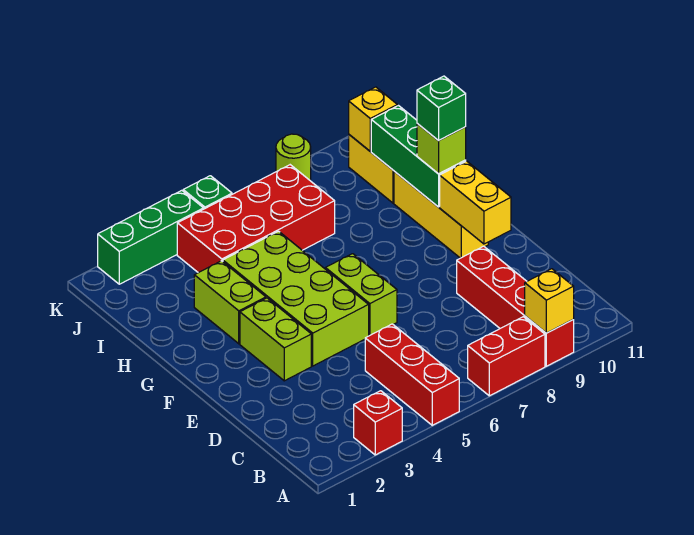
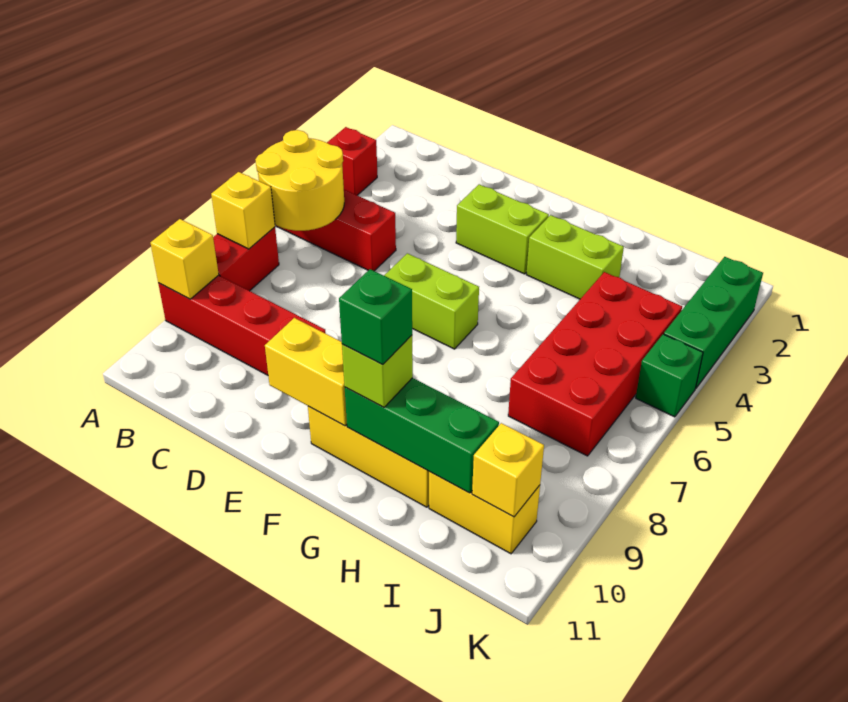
none -> yellow round brick A5:B6 level 2
none -> yellow brick A7 level 2
lime brick E4:H5 level 1 -> none
lime round brick K8 level 1 -> none

